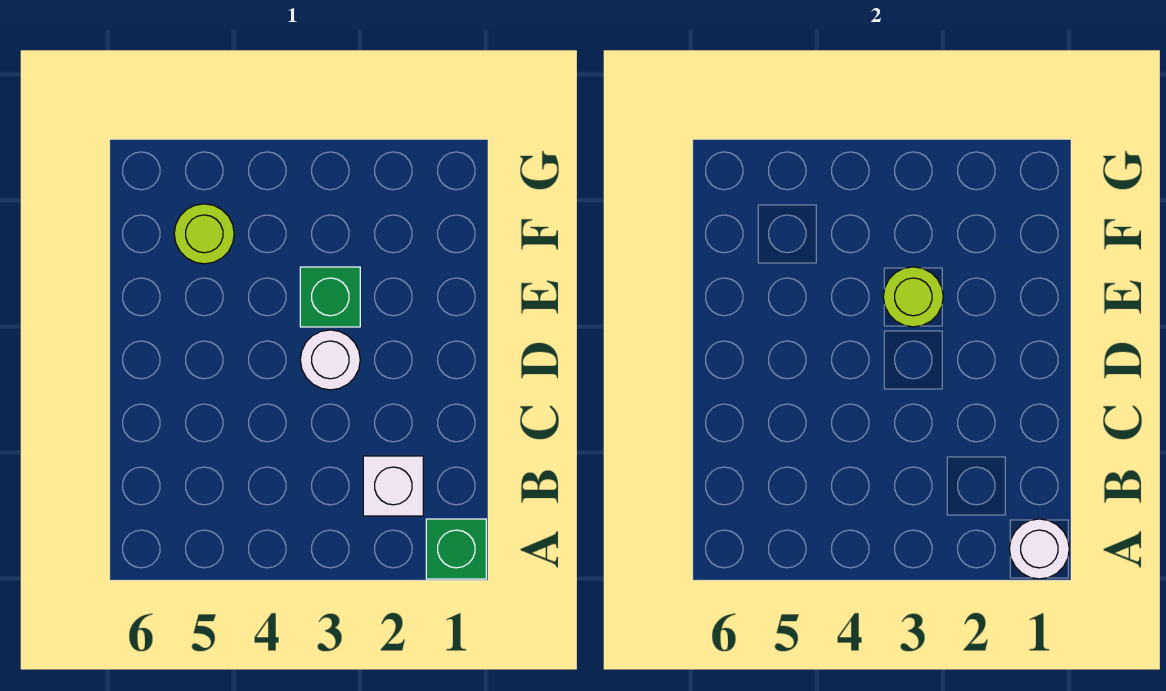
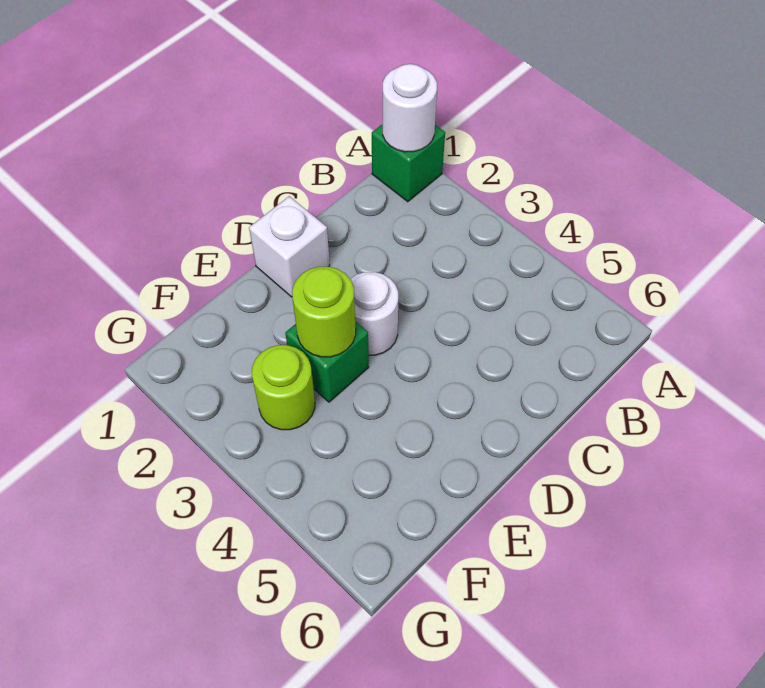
white brick B2 level 1 -> white brick D1 level 1
lime round brick F5 level 1 -> lime round brick F3 level 1

